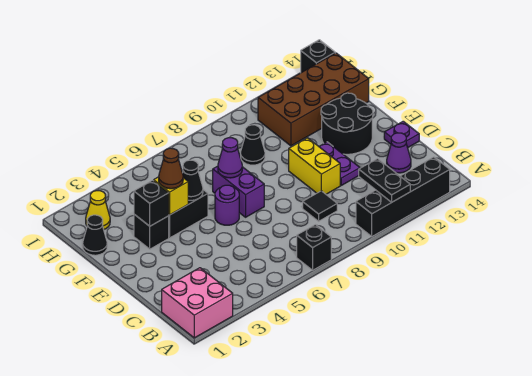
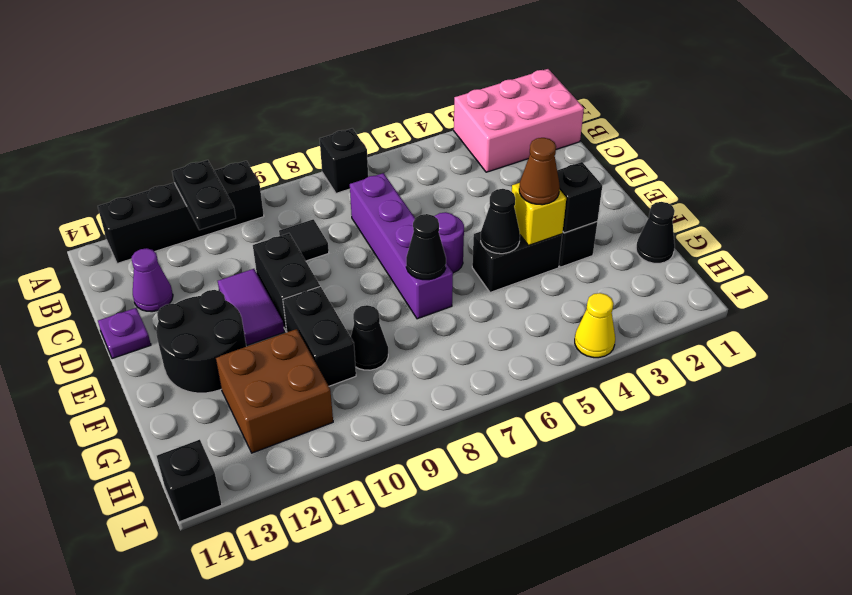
pink brick A1:B2 level 1 -> pink brick A1:B3 level 1
yellow brick D10:E10 level 1 -> black brick D10:E10 level 1
purple plate D11:E11 level 1 -> purple tile D11:E11 level 1
purple brick E7:F7 level 1 -> purple brick C7:F7 level 1
purple cone F7 level 2 -> black cone F7 level 2
none -> black brick F10:G10 level 1
brown brick G11:H14 level 1 -> brown brick G11:H12 level 1
yellow cone H2 level 1 -> yellow cone I4 level 1

